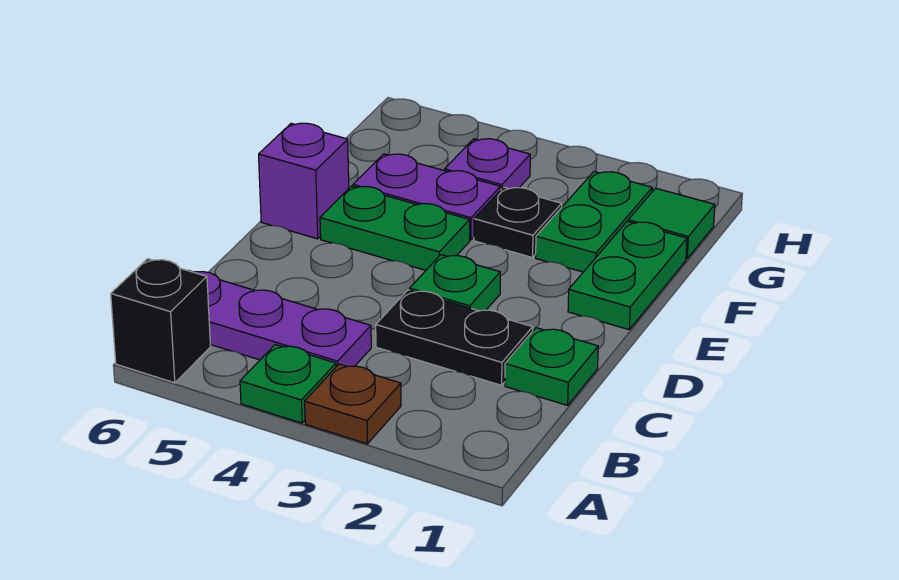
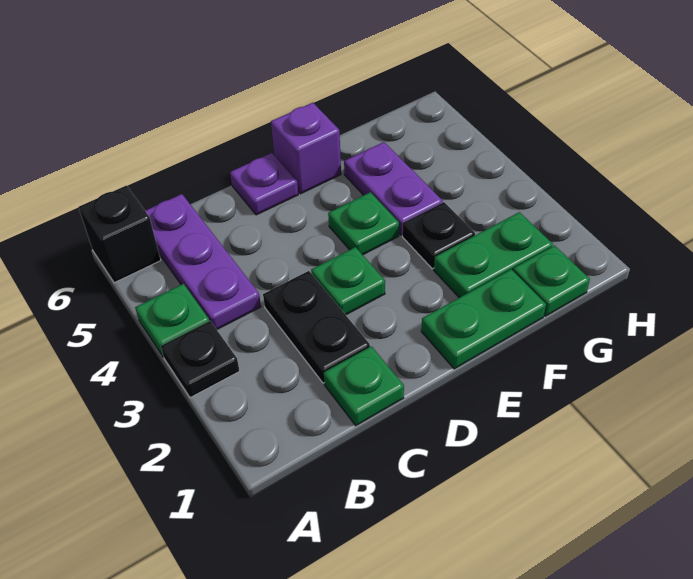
brown plate A3 level 1 -> black plate A3 level 1
green plate E4:E5 level 1 -> green plate E4 level 1
green tile G1 level 1 -> green plate G1 level 1
purple plate G4 level 1 -> purple plate D6 level 1

